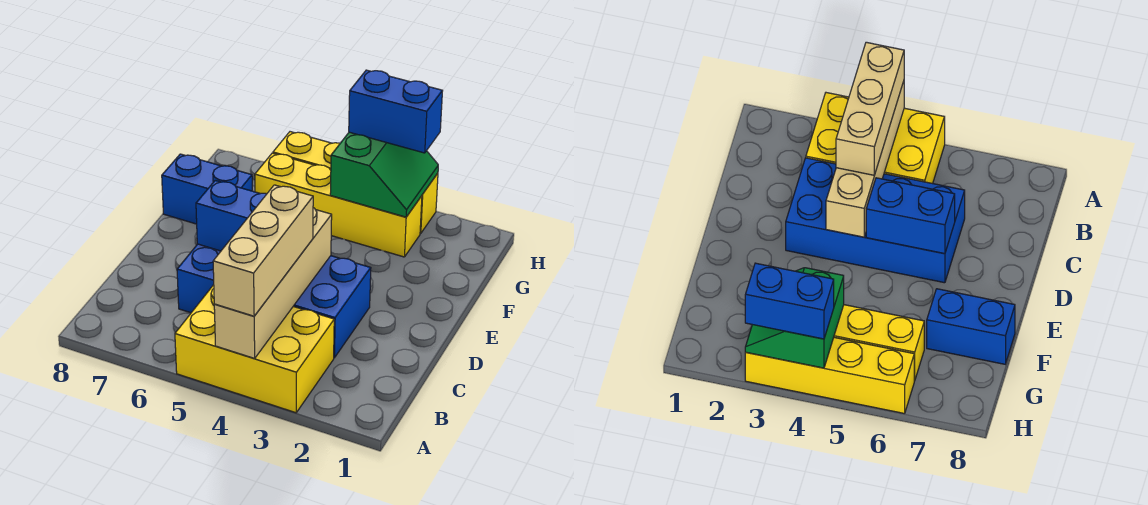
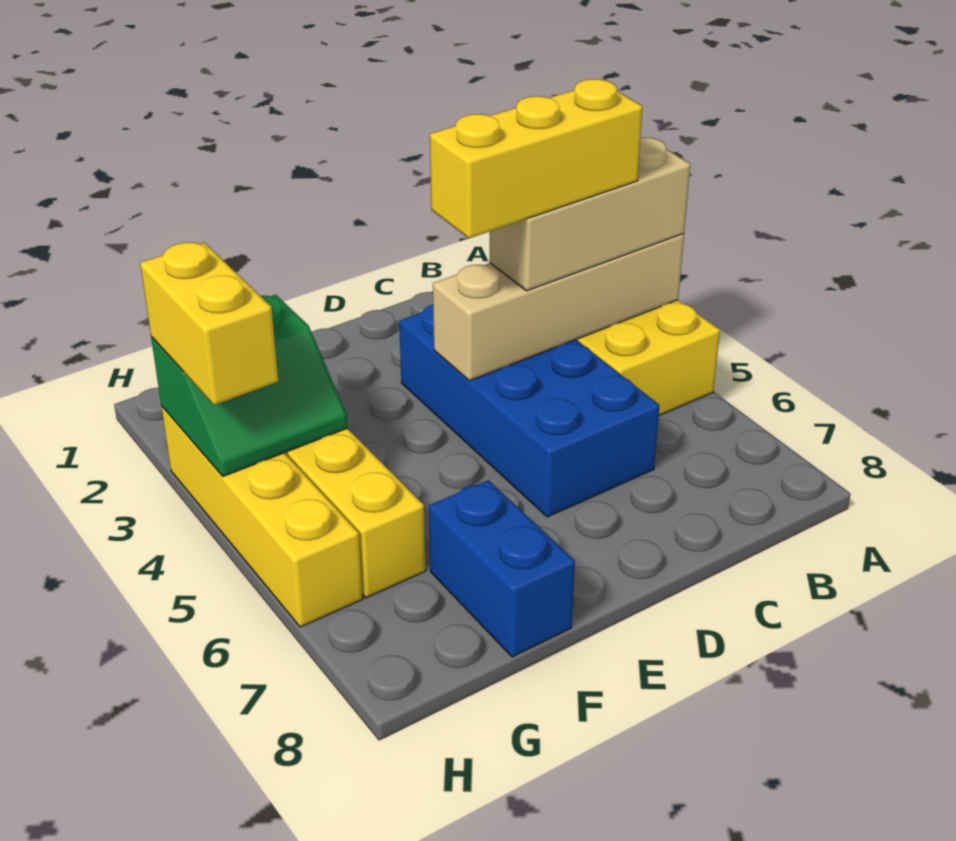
none -> yellow brick B4:D4 level 4
blue brick D5:D6 level 2 -> none
green slope G3:H4 level 2 top 4 -> green slope G3:H4 level 2 top 3
blue brick H3:H4 level 3 -> yellow brick H3:H4 level 3

